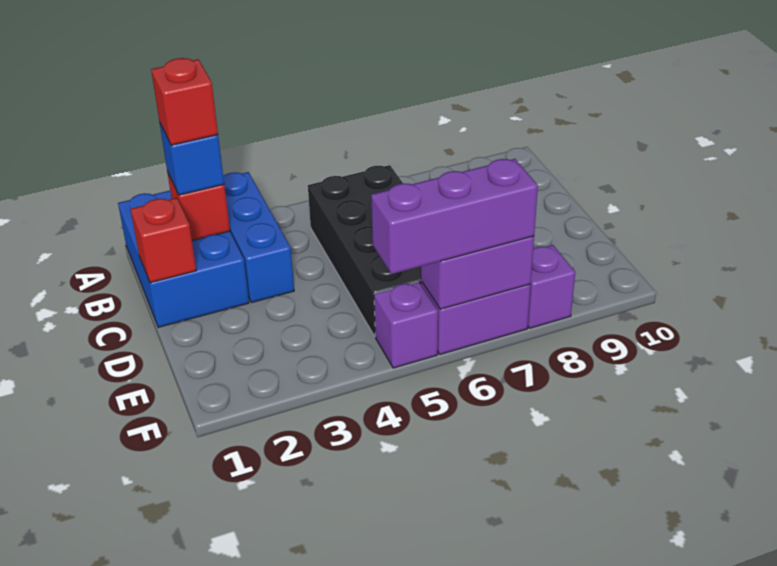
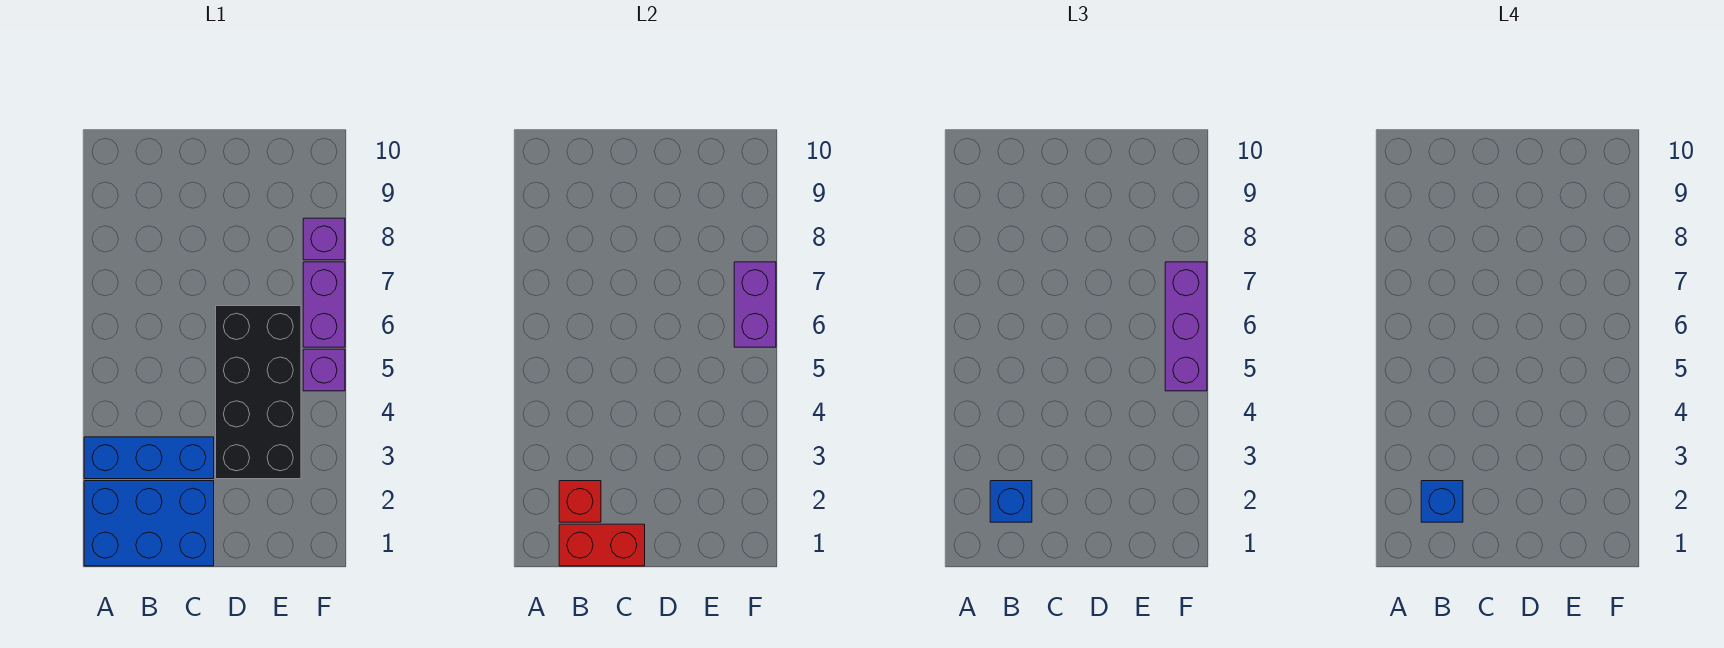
red brick B2 level 4 -> blue brick B2 level 4
black brick B5:E6 level 1 -> black brick D3:E6 level 1
red brick C1 level 2 -> red brick B1:C1 level 2

